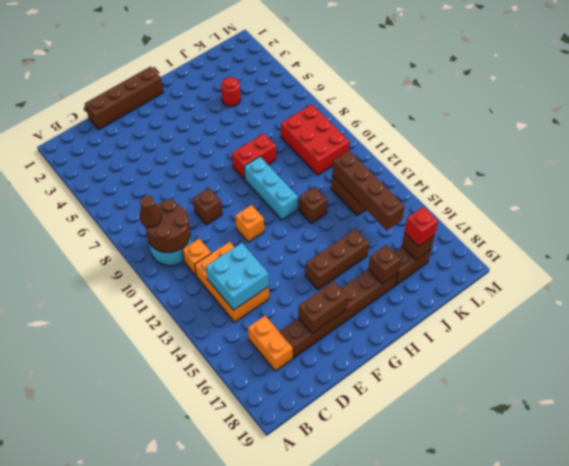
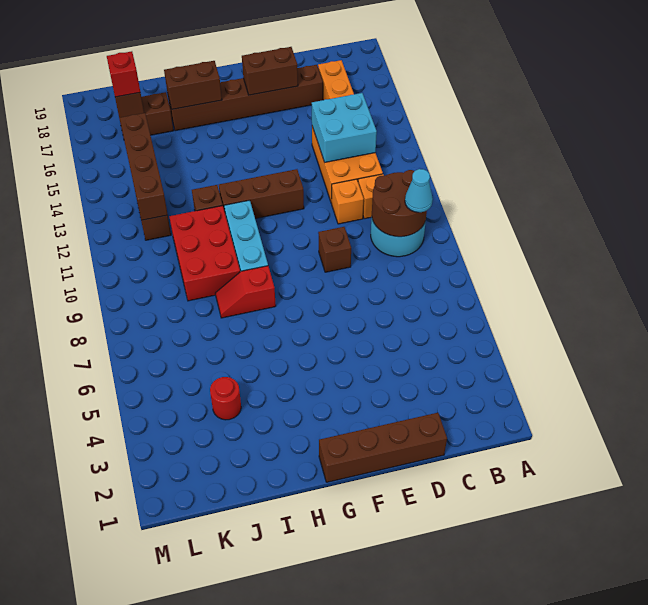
brown cone B9 level 3 -> cyan cone B9 level 3
orange brick F11 level 1 -> orange brick D11 level 1
brown brick G15:I15 level 1 -> brown brick F12:H12 level 1
red brick H8:I8 level 1 -> red slope H8:I8 level 1 top H
brown brick I17 level 2 -> brown brick H17:I17 level 2
red brick K8:L10 level 1 -> red brick I9:J11 level 1

